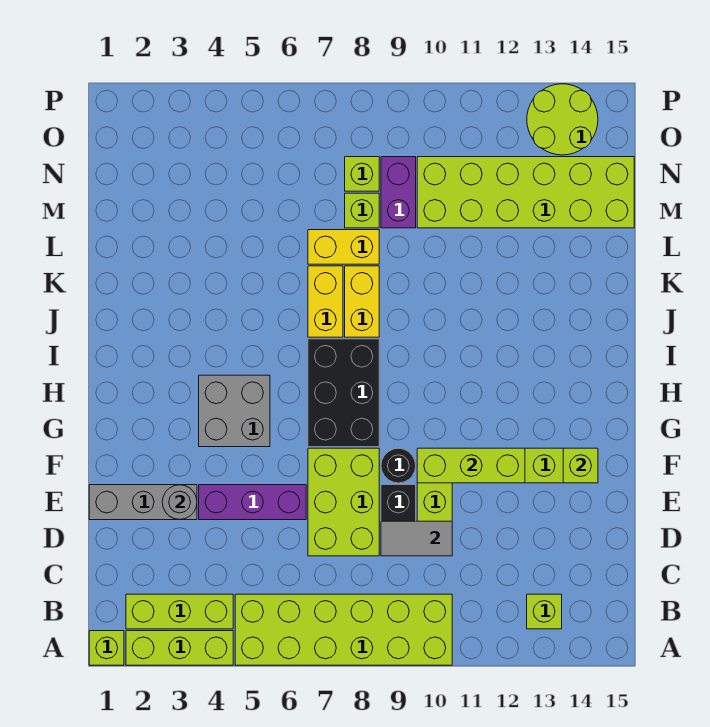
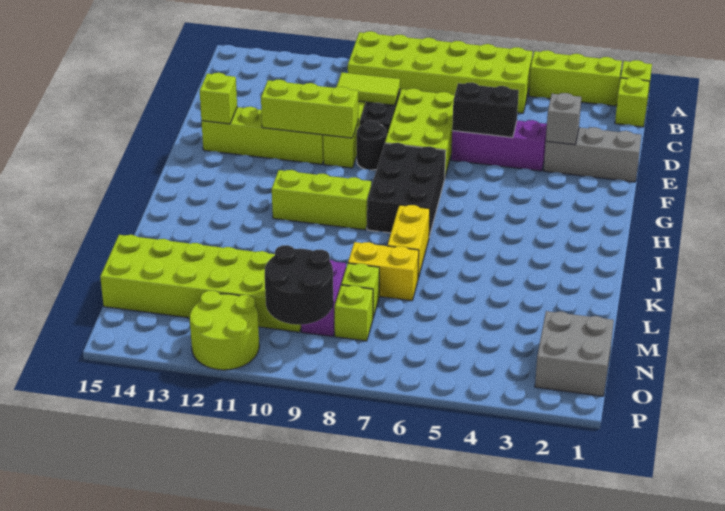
lime brick B2:B4 level 1 -> lime brick I9:I11 level 1
lime brick B13 level 1 -> lime brick B1 level 1
grey tile D9:D10 level 2 -> lime tile D9:D10 level 2
grey round brick E3 level 2 -> grey brick E3 level 2
none -> black brick E5:E6 level 2
grey brick G4:H5 level 1 -> grey brick N1:O2 level 1
yellow brick J8:K8 level 1 -> none
none -> black round brick N9:O10 level 2
lime round brick O13:P14 level 1 -> lime round brick O11:P12 level 1

